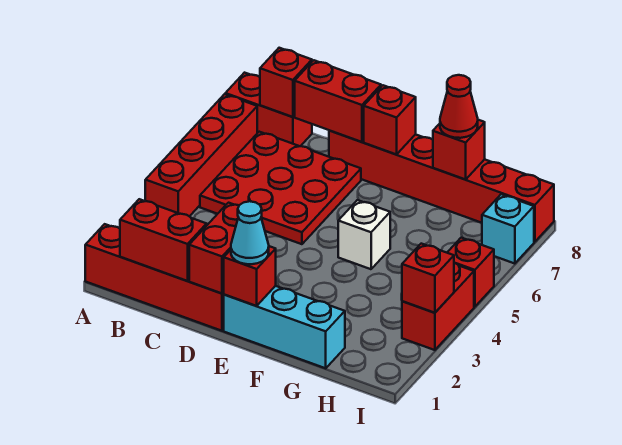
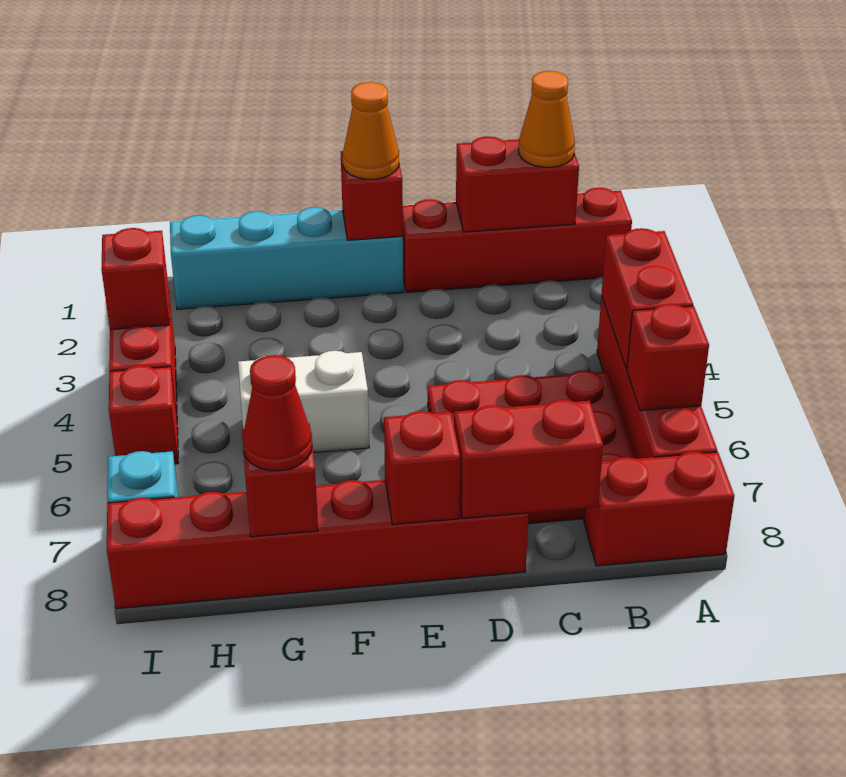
none -> orange cone B1 level 3
red brick B8 level 2 -> red brick A6 level 2
red brick D1:D2 level 2 -> red brick A4:A5 level 2
cyan brick E1:G1 level 1 -> cyan brick E1:H1 level 1
cyan cone E1 level 3 -> orange cone E1 level 3
white brick F5 level 1 -> white brick F5:G5 level 1

